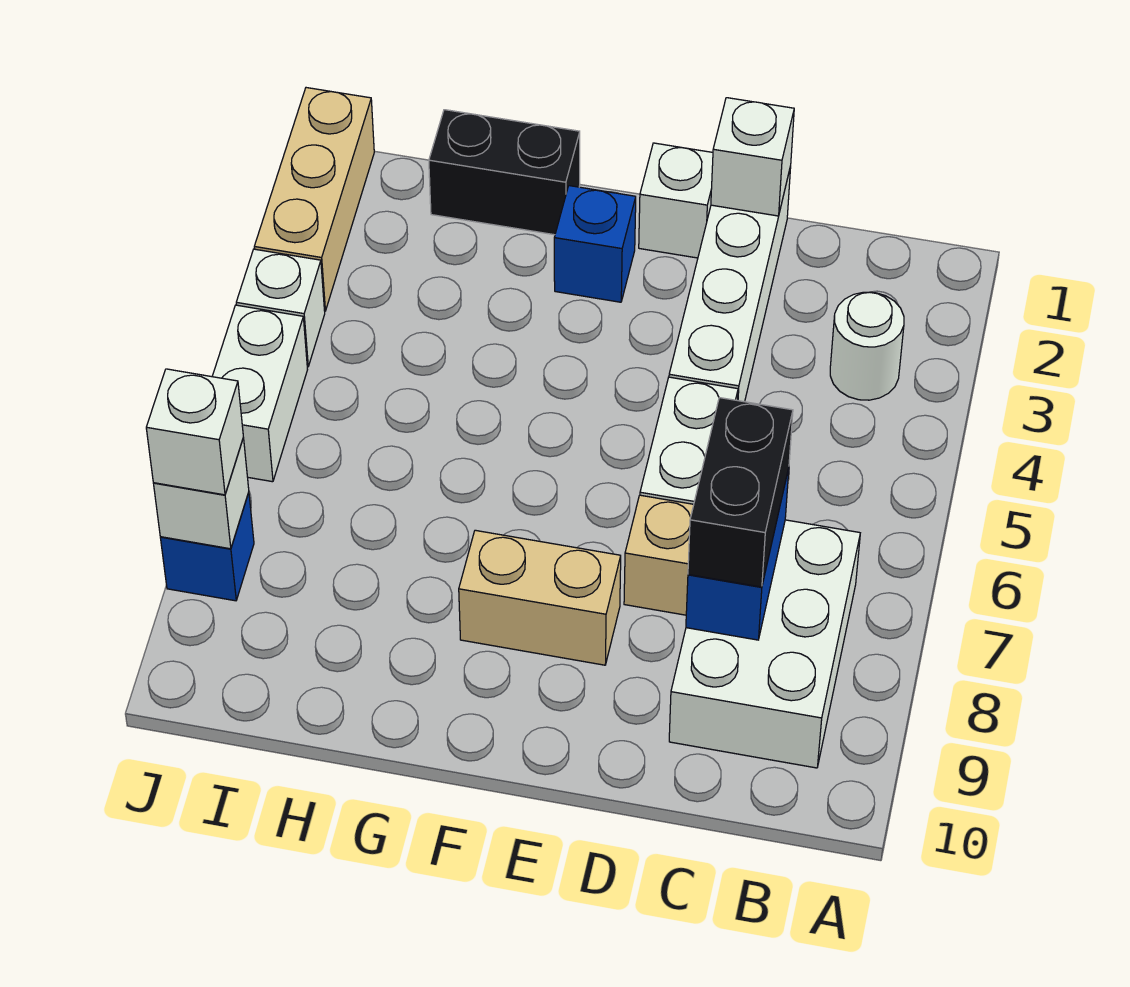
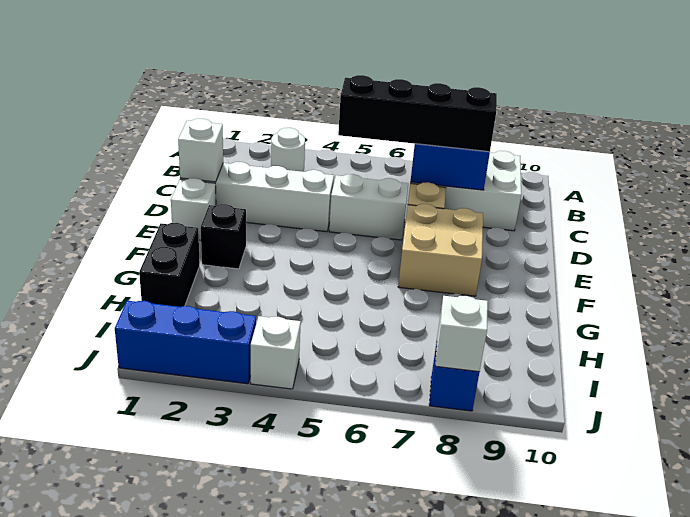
black brick C7:C8 level 3 -> black brick C5:C8 level 3
tan brick E8:F8 level 1 -> tan brick E7:F8 level 1
blue brick F2 level 1 -> black brick F2 level 1
tan brick J1:J3 level 1 -> blue brick J1:J3 level 1
white brick J5:J6 level 1 -> none
white brick J8 level 3 -> none

